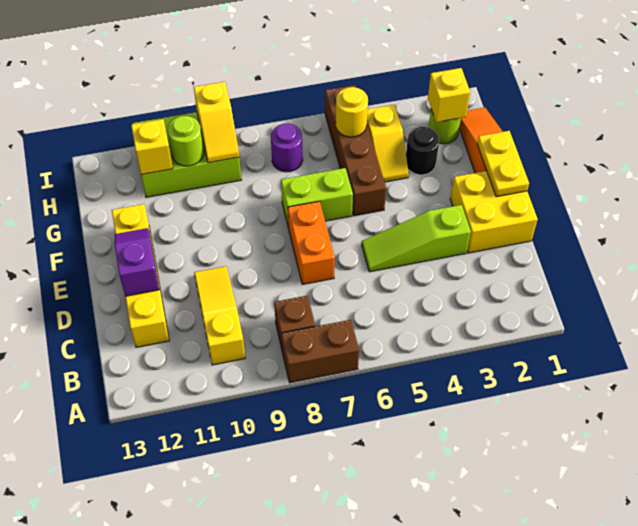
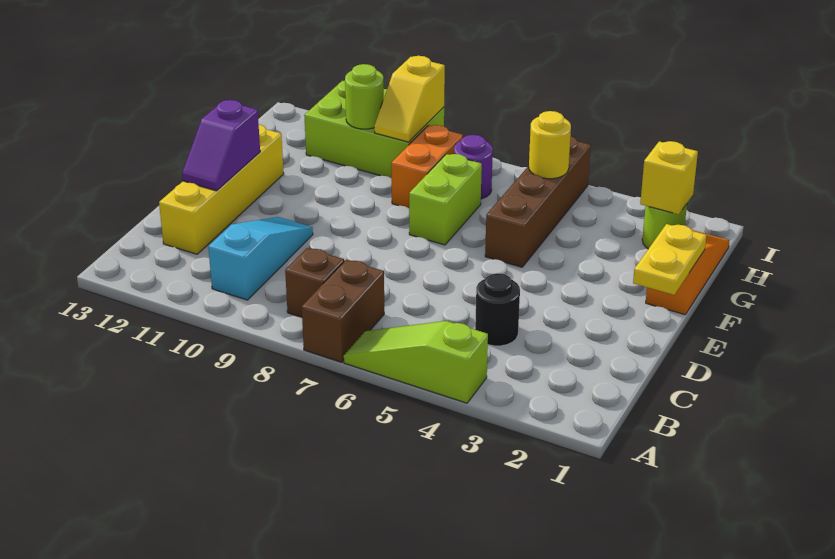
brown brick A7:A8 level 1 -> brown brick A7:B7 level 1
yellow slope B10:D10 level 1 top B -> cyan slope B10:D10 level 1 top B
yellow brick D1:E2 level 1 -> none
lime slope D3:D5 level 1 top 3 -> lime slope A4:A6 level 1 top 4
orange brick D7:E7 level 1 -> orange brick G8:H8 level 1
purple slope D12:E12 level 2 top D -> purple slope D12:E12 level 2 top E
lime brick F6:F7 level 1 -> lime brick F7:G7 level 1
black round brick G3 level 1 -> black round brick C4 level 1
yellow slope G4:H4 level 1 top H -> none
yellow brick H11 level 2 -> none

